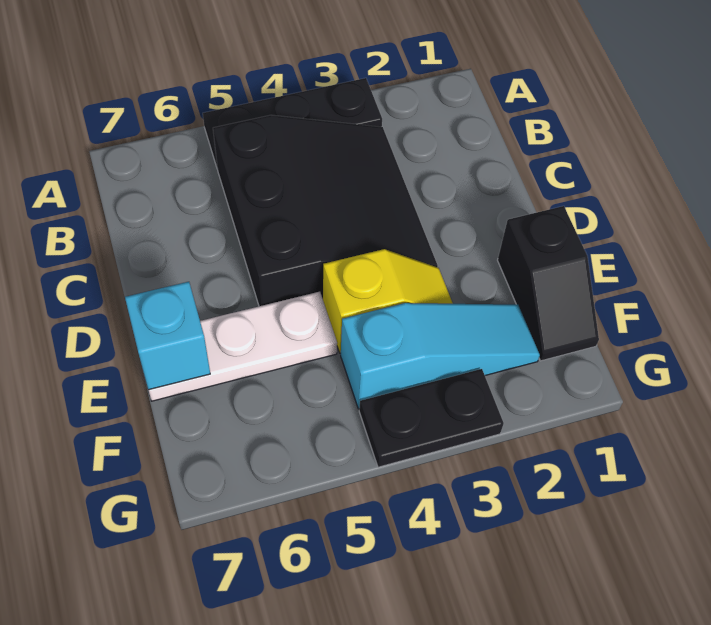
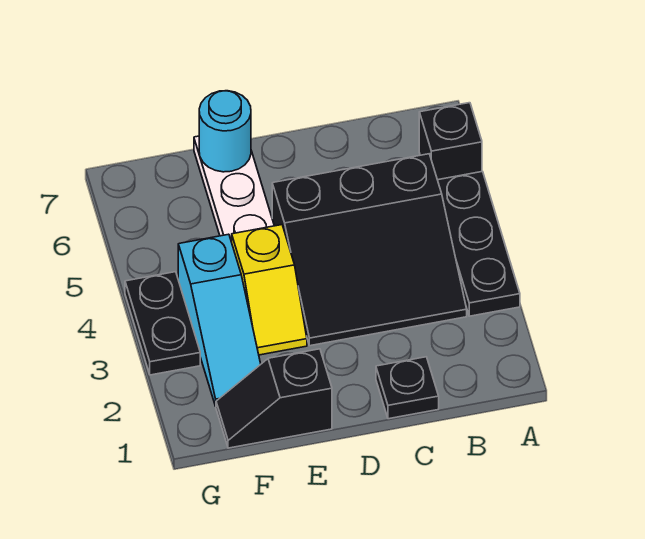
none -> black brick A6 level 1
none -> black plate C1 level 1
cyan brick E7 level 2 -> cyan round brick E7 level 2

